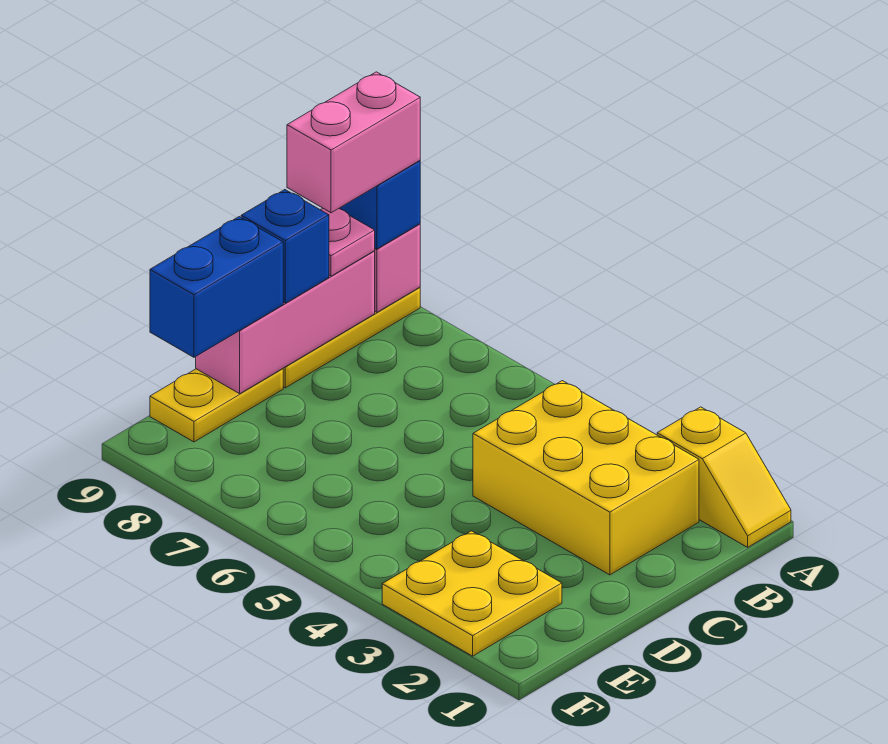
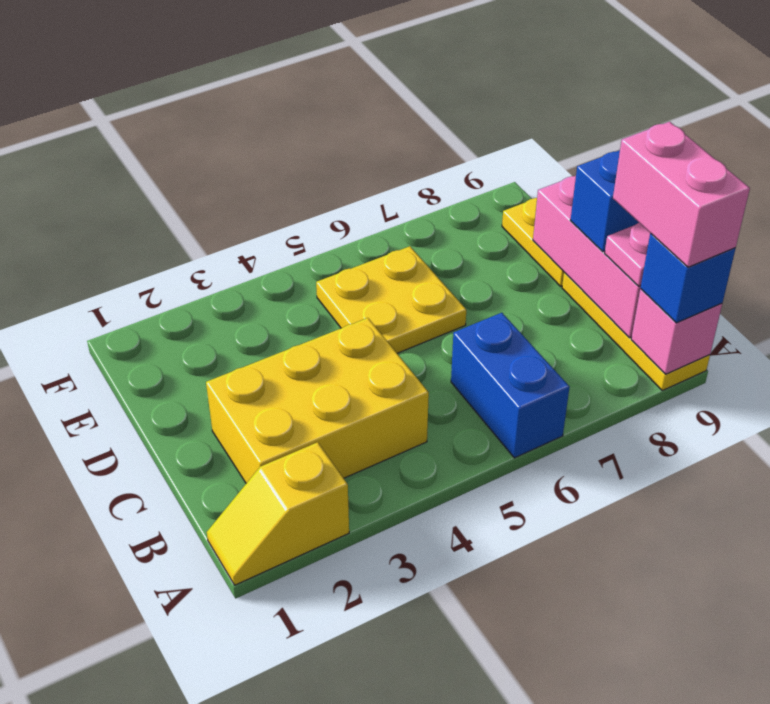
blue brick D9:E9 level 3 -> blue brick A6:B6 level 1
yellow plate E2:F3 level 1 -> yellow plate D5:E6 level 1

